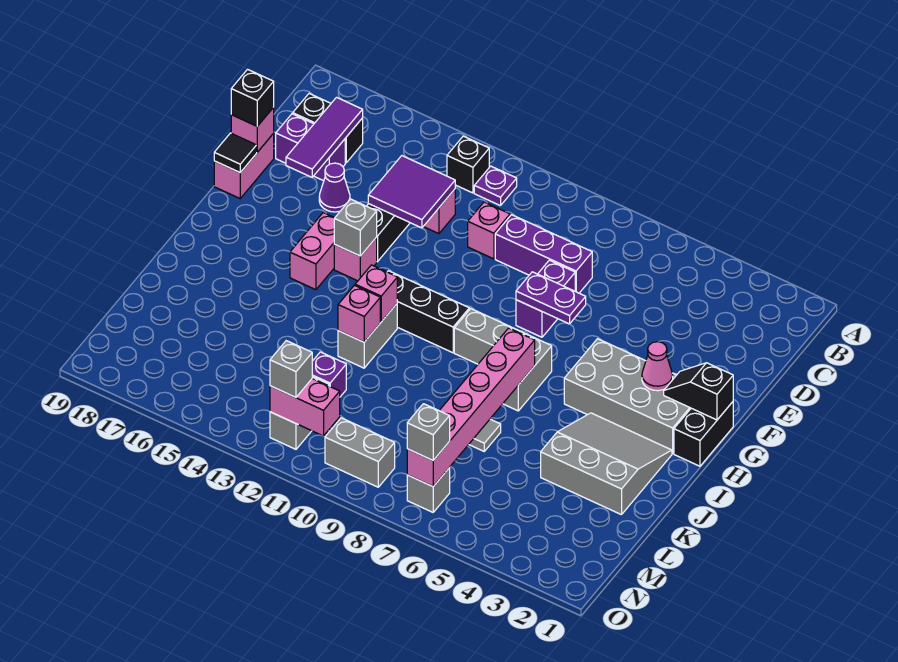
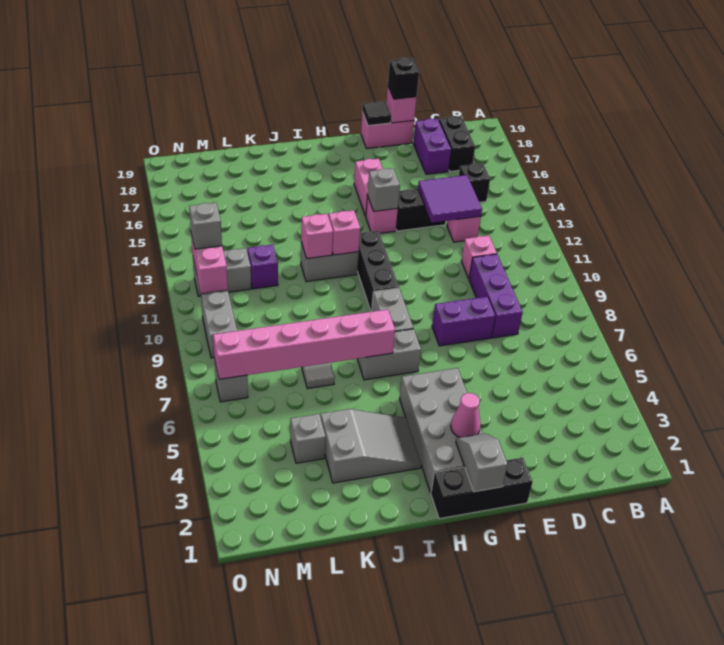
purple plate B12 level 1 -> none
black brick B13 level 1 -> black brick C15 level 1
purple tile C17:E17 level 2 -> none
purple cone E16 level 1 -> none
purple plate F7:F8 level 2 -> none
black brick G1:H1 level 1 -> black brick F1:H1 level 1
black slope G1:G2 level 2 top 1 -> grey slope G1:G2 level 2 top 1
pink brick G15:H15 level 1 -> pink brick G15:G16 level 1
grey slope I2:K4 level 1 top K -> grey slope I3:K4 level 1 top K
grey brick N7 level 3 -> grey brick L4 level 1

